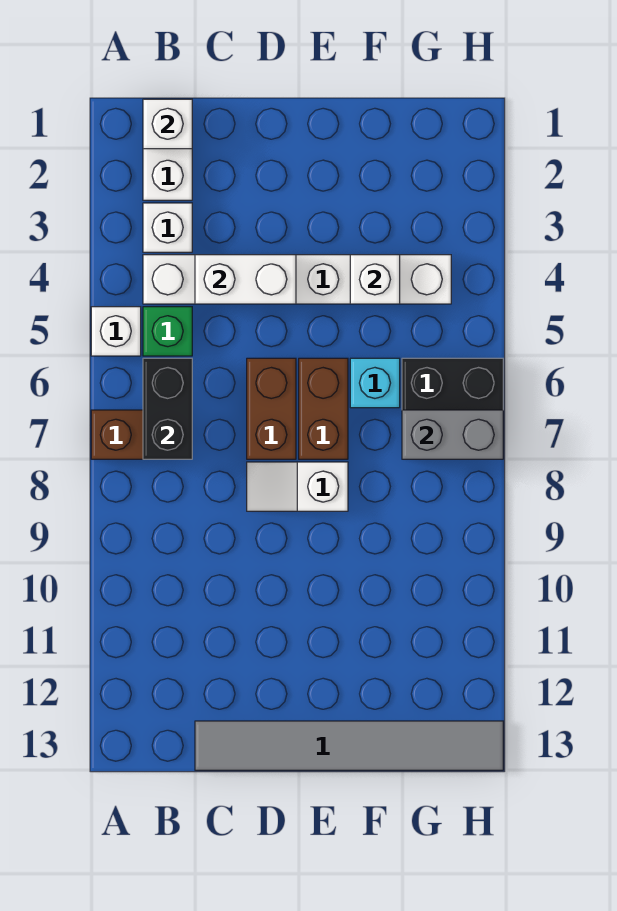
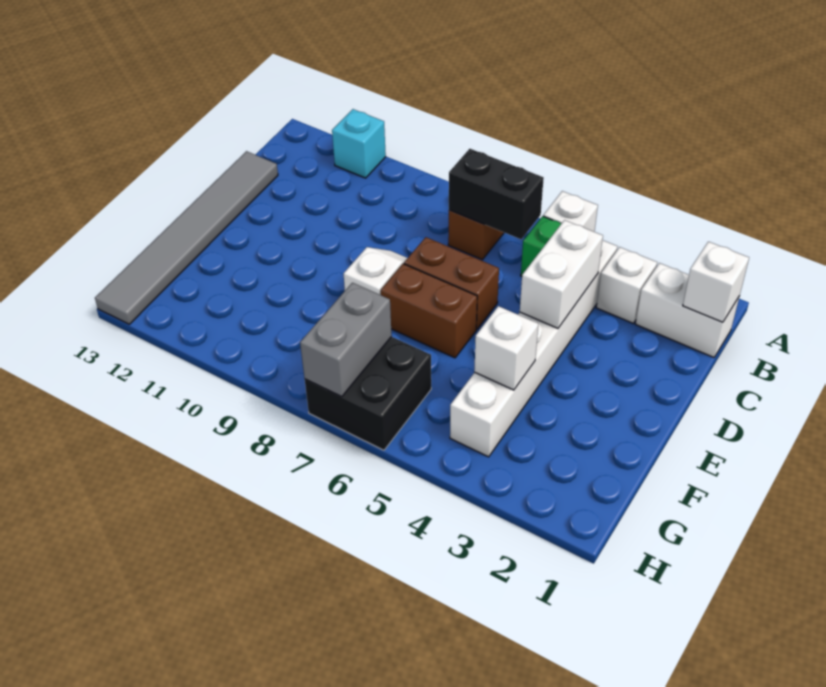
cyan brick F6 level 1 -> cyan brick A11 level 1

